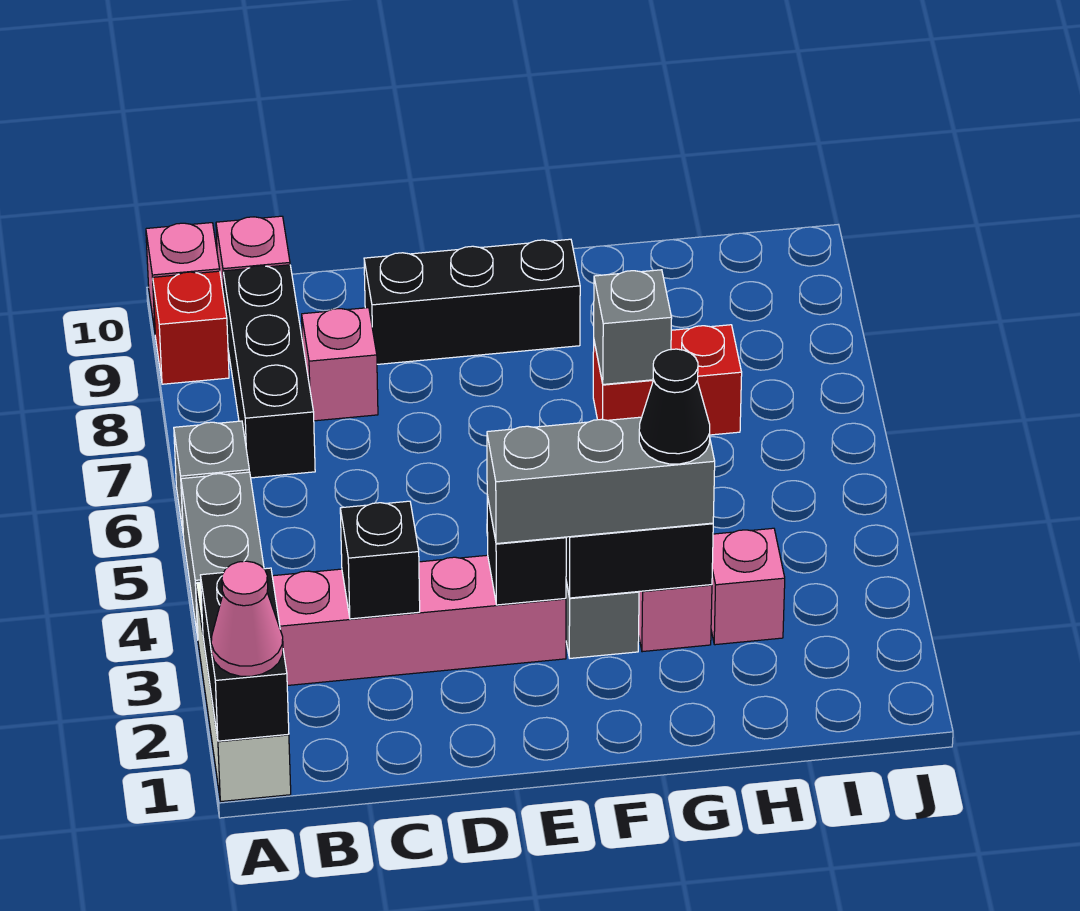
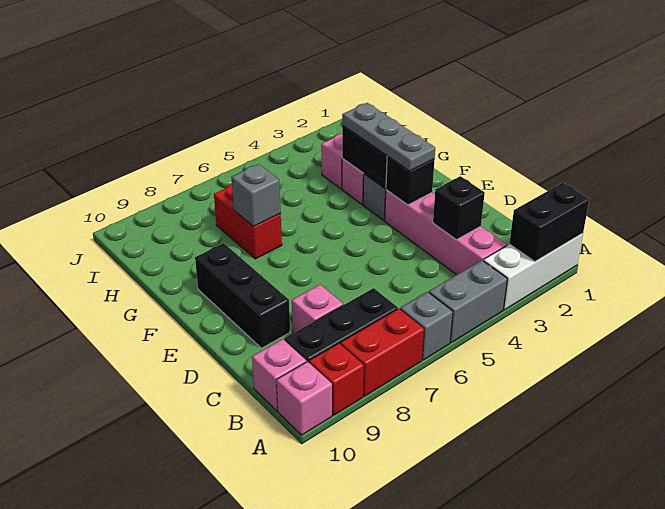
pink cone A1 level 3 -> none
none -> red brick A7:A8 level 1
grey brick E3:G3 level 3 -> grey plate E3:G3 level 3
black cone G3 level 4 -> none

